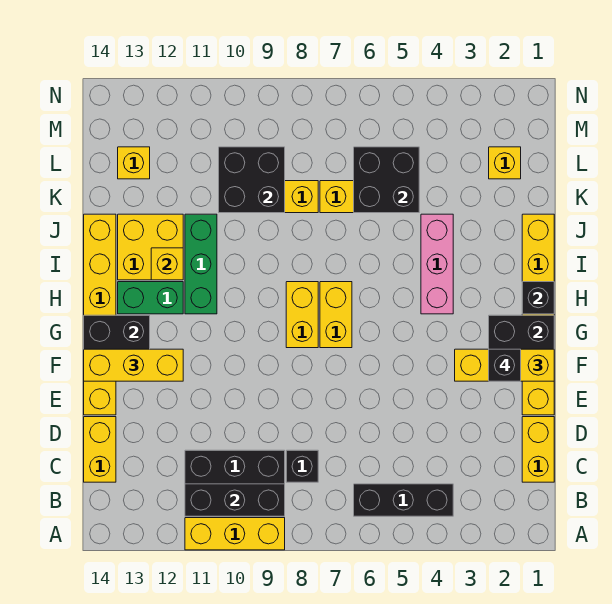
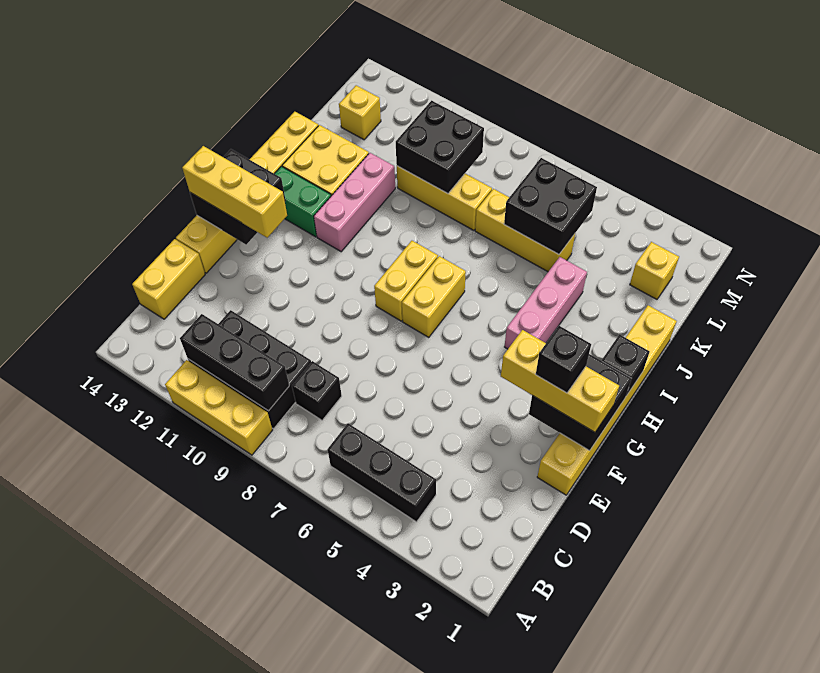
yellow brick C1:D1 level 1 -> none
green brick H11:J11 level 1 -> pink brick H11:J11 level 1
yellow brick I12 level 2 -> none

